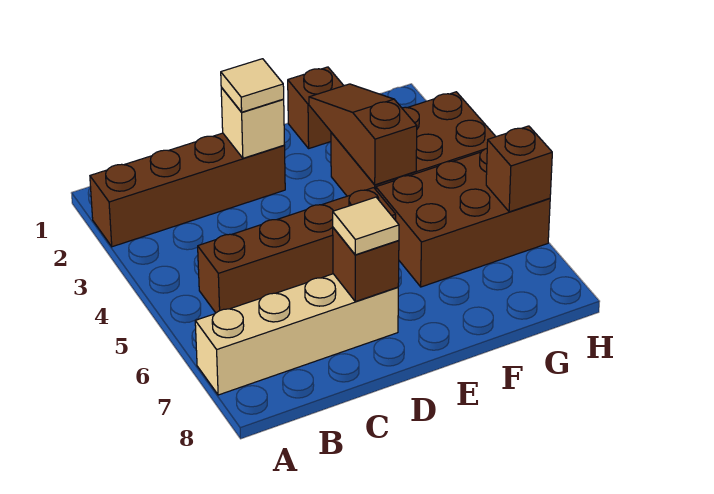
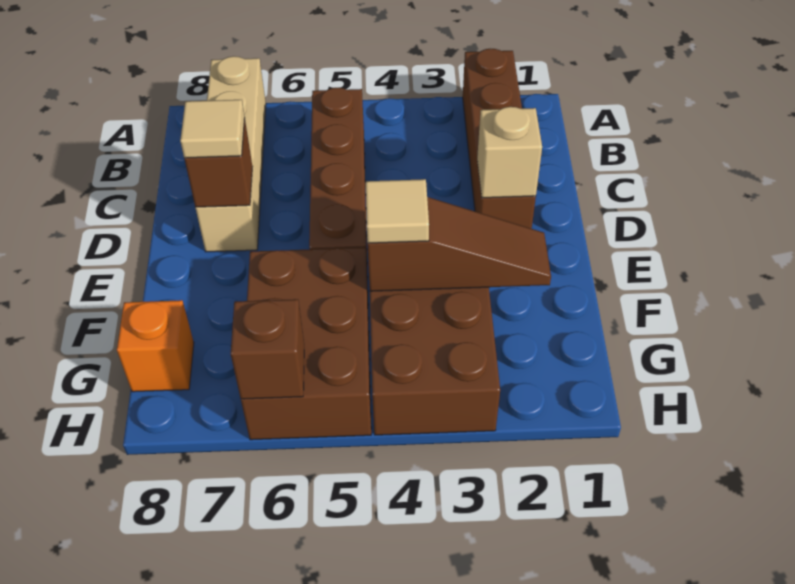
tan tile D2 level 3 -> tan tile F4 level 3
brown brick F1 level 1 -> none
none -> orange brick G8 level 1

